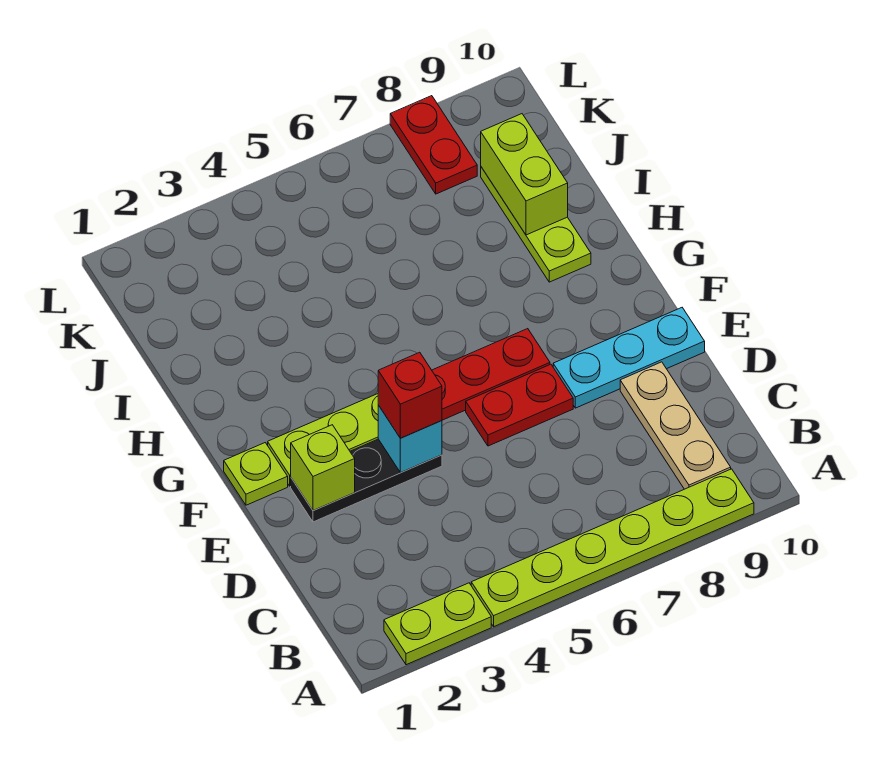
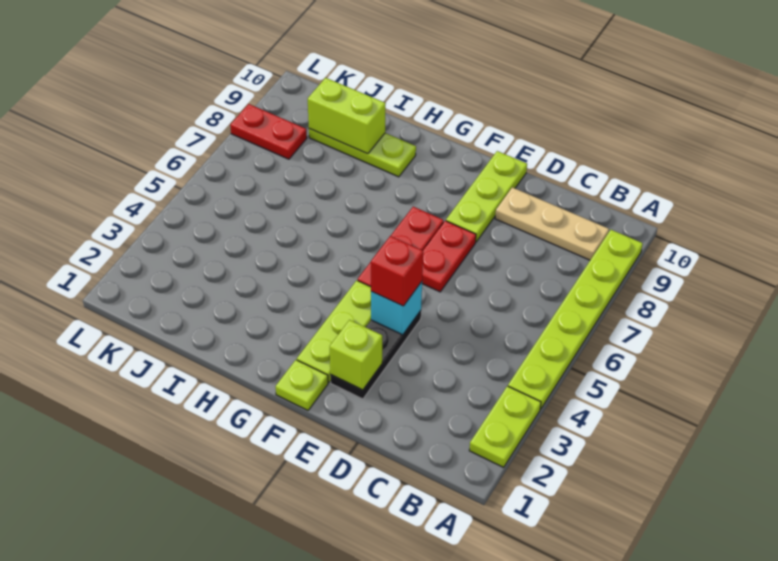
cyan plate E8:E10 level 1 -> lime plate E8:E10 level 1

